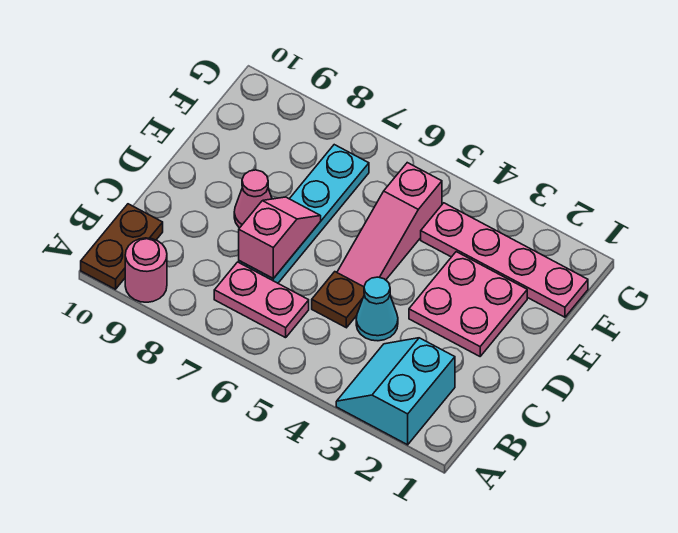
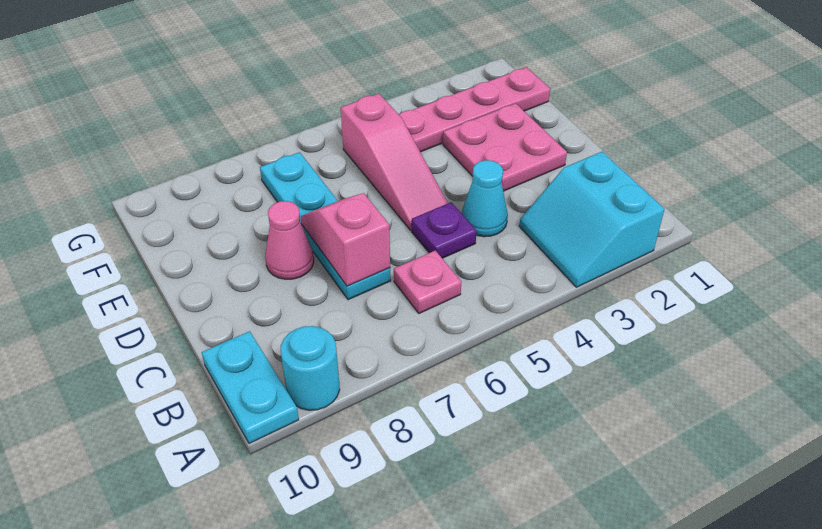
pink round brick A9 level 1 -> cyan round brick A9 level 1
brown plate A10:B10 level 1 -> cyan plate A10:B10 level 1
pink plate B6:B7 level 1 -> pink plate B6 level 1
brown plate C5 level 1 -> purple plate C5 level 1

